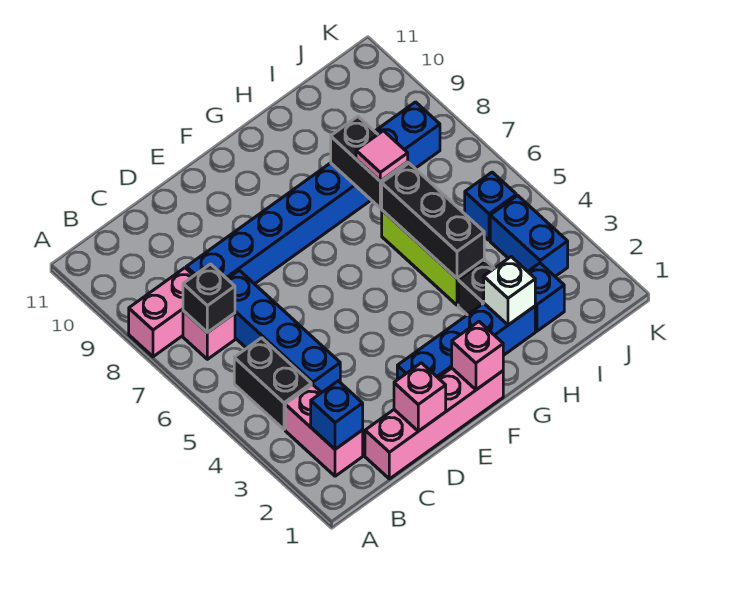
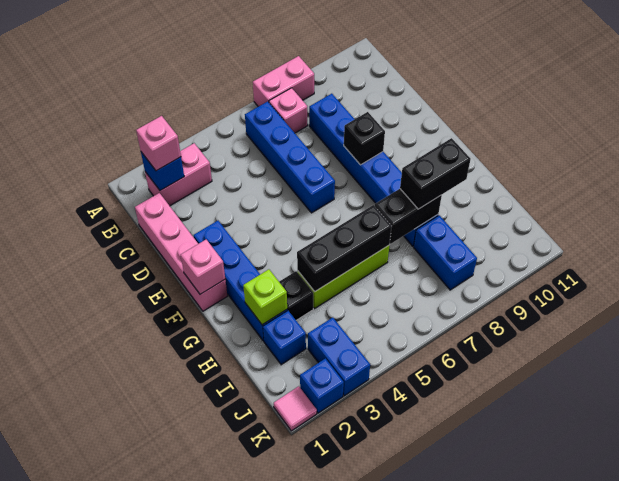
pink brick A8:B8 level 1 -> pink brick A7:A8 level 1
black brick B4:B5 level 1 -> black brick H8:H9 level 3
black brick B7 level 2 -> black brick E8 level 2
blue brick C4:C7 level 1 -> blue brick B6:E6 level 1
pink brick D1 level 2 -> pink brick B2 level 3
white brick H2 level 2 -> lime brick H2 level 2
pink tile H7 level 3 -> pink tile K1 level 1
blue brick J3:J4 level 1 -> blue brick J3:K3 level 1
blue brick J5 level 1 -> blue brick K2 level 1

